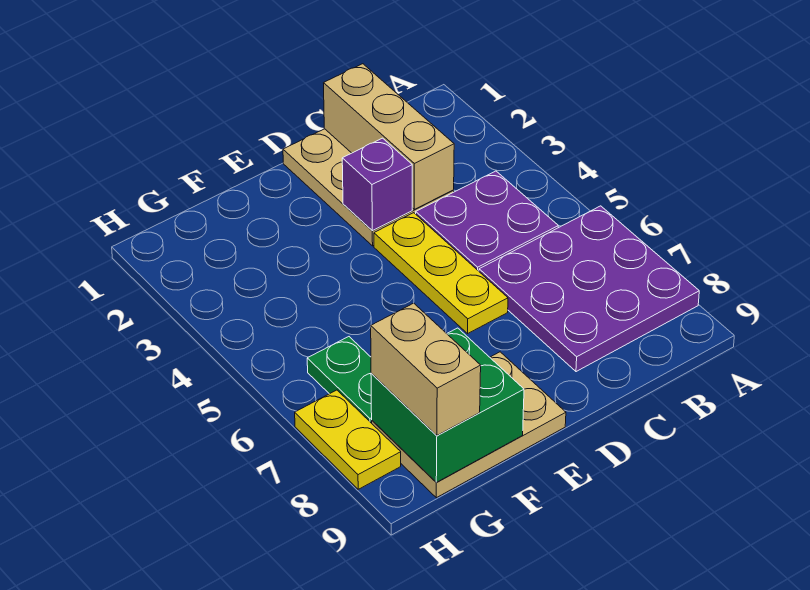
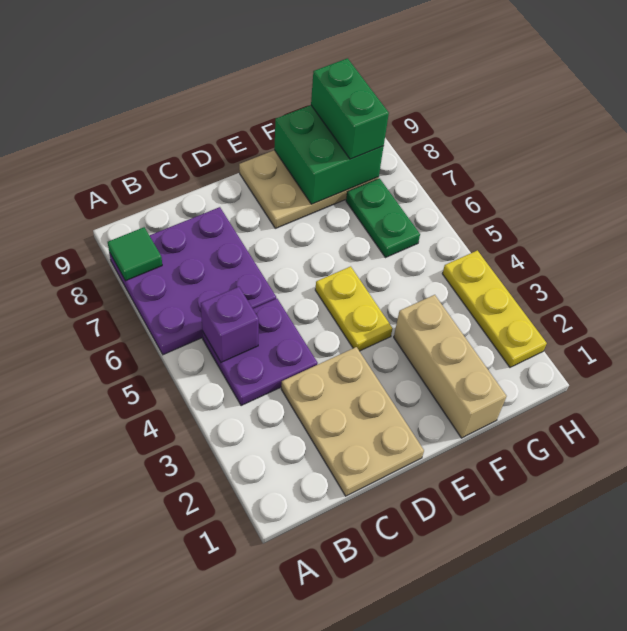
none -> green tile A8 level 2
tan brick C1:C3 level 2 -> tan brick F1:F3 level 1
purple brick D3 level 2 -> purple brick B5 level 2
yellow plate D4:D6 level 1 -> yellow plate H2:H4 level 1
tan brick G8:G9 level 3 -> green brick G8:G9 level 3
yellow plate H7:H8 level 1 -> yellow plate E4:E5 level 1

